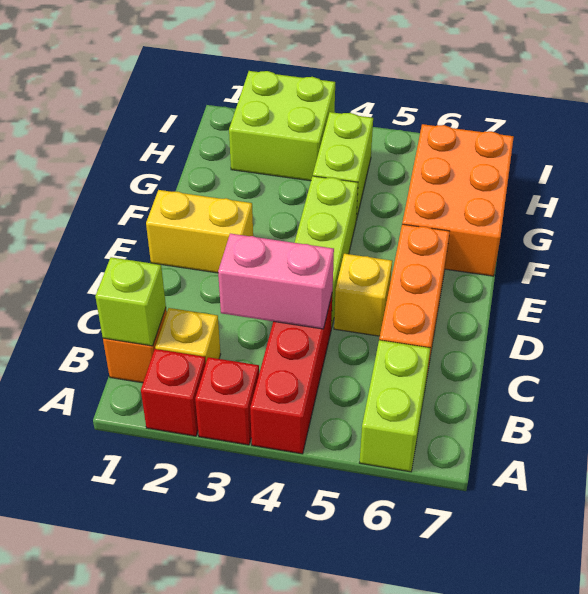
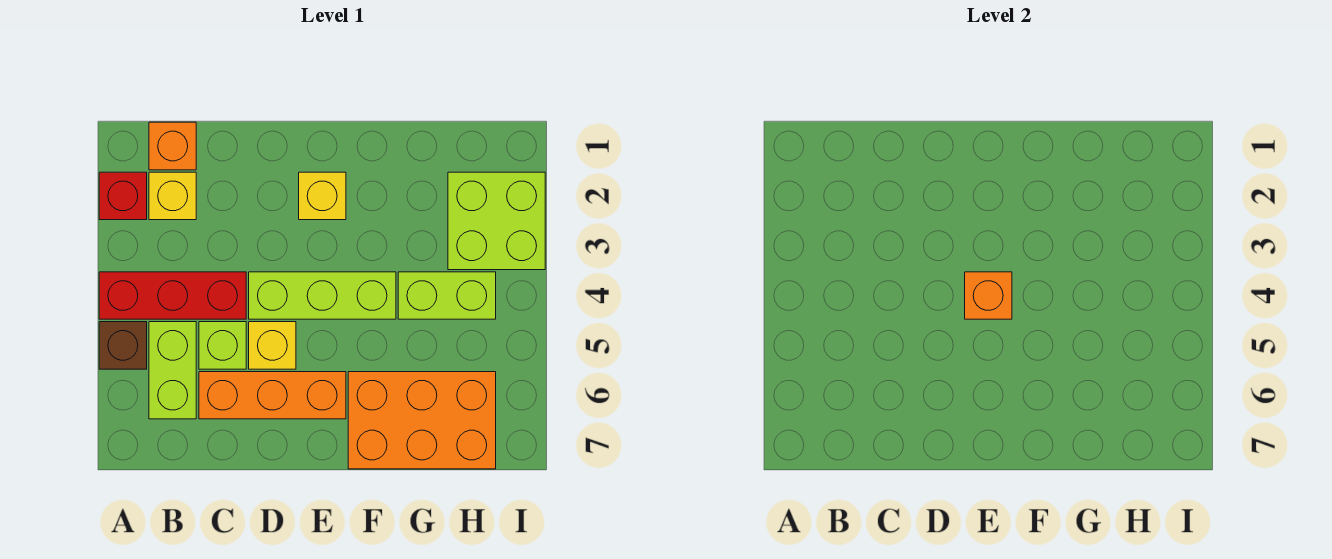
red brick A3 level 1 -> none
none -> brown brick A5 level 1
lime brick A6:B6 level 1 -> lime brick B5:B6 level 1
lime brick B1 level 2 -> lime brick C5 level 1
pink brick C3:C4 level 2 -> none
yellow brick E1:E2 level 1 -> yellow brick E2 level 1
none -> orange brick E4 level 2

